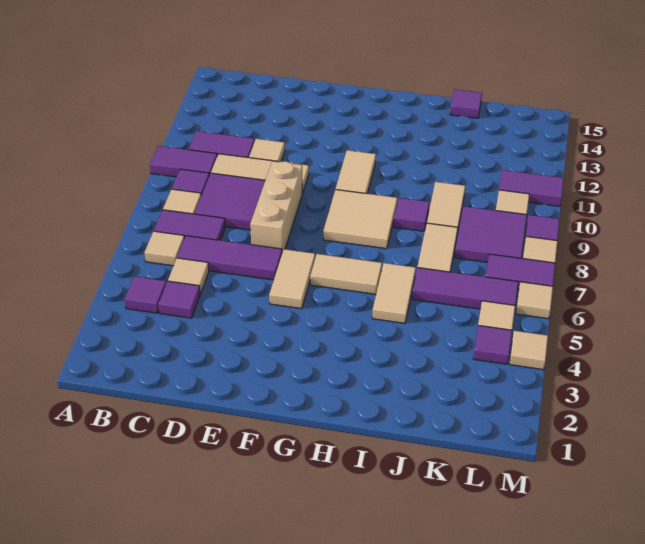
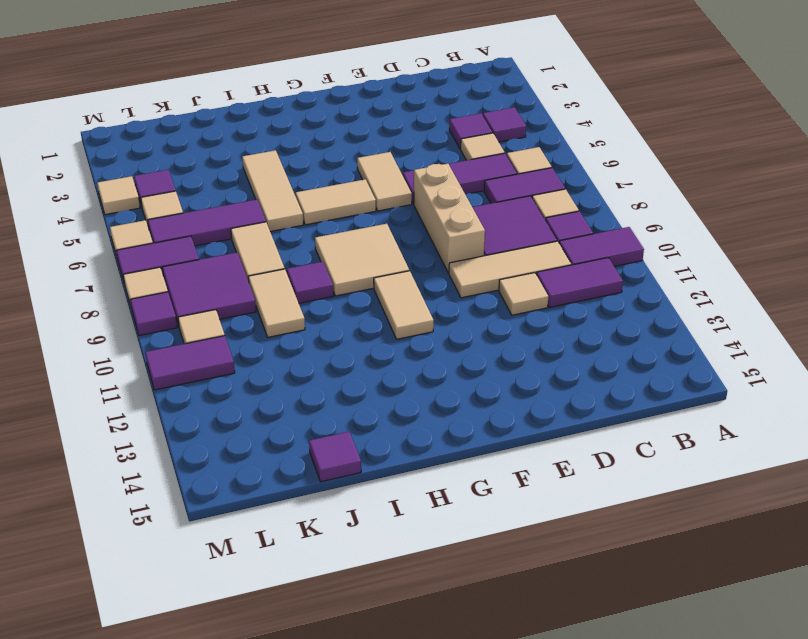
tan tile I5:I6 level 1 -> tan tile I4:I6 level 1

